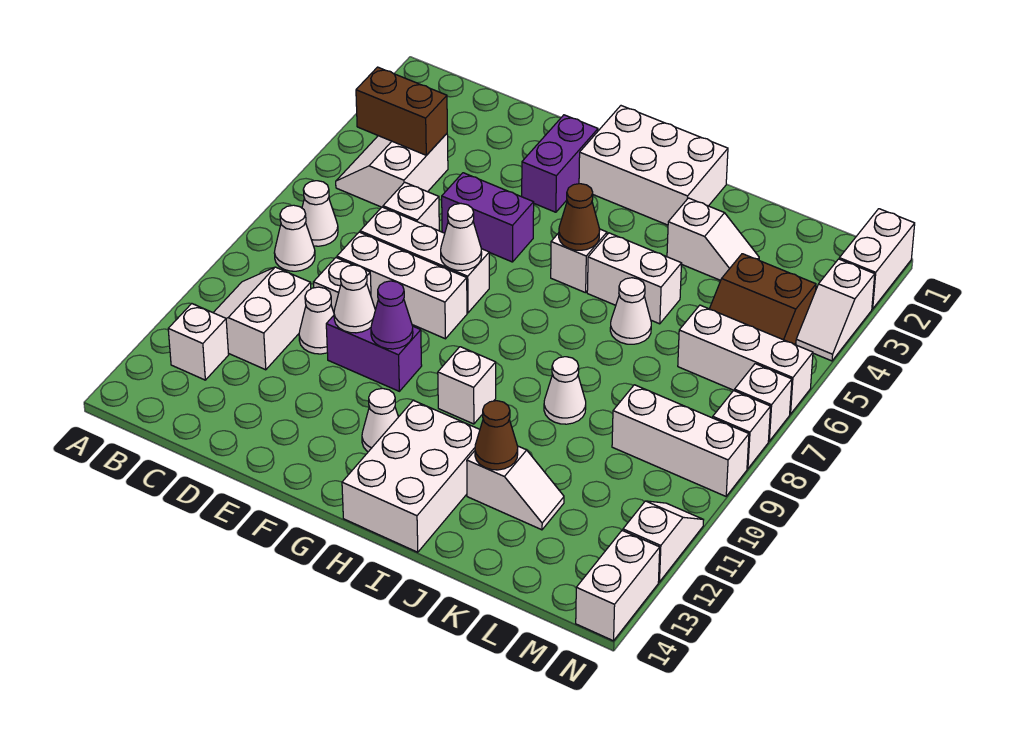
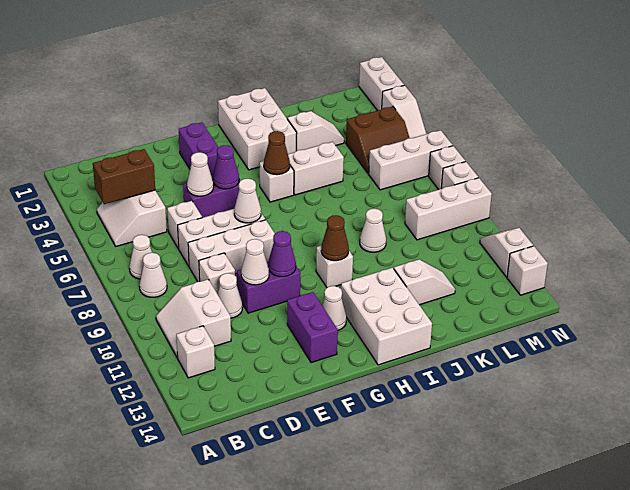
none -> purple cone F5 level 2
none -> purple brick F12:F13 level 1
white brick G1:I2 level 1 -> white brick H1:I3 level 1
white cone J6 level 1 -> white cone E5 level 2
brown cone J12 level 2 -> brown cone H10 level 2
white brick N13:N14 level 1 -> white brick N13 level 1

